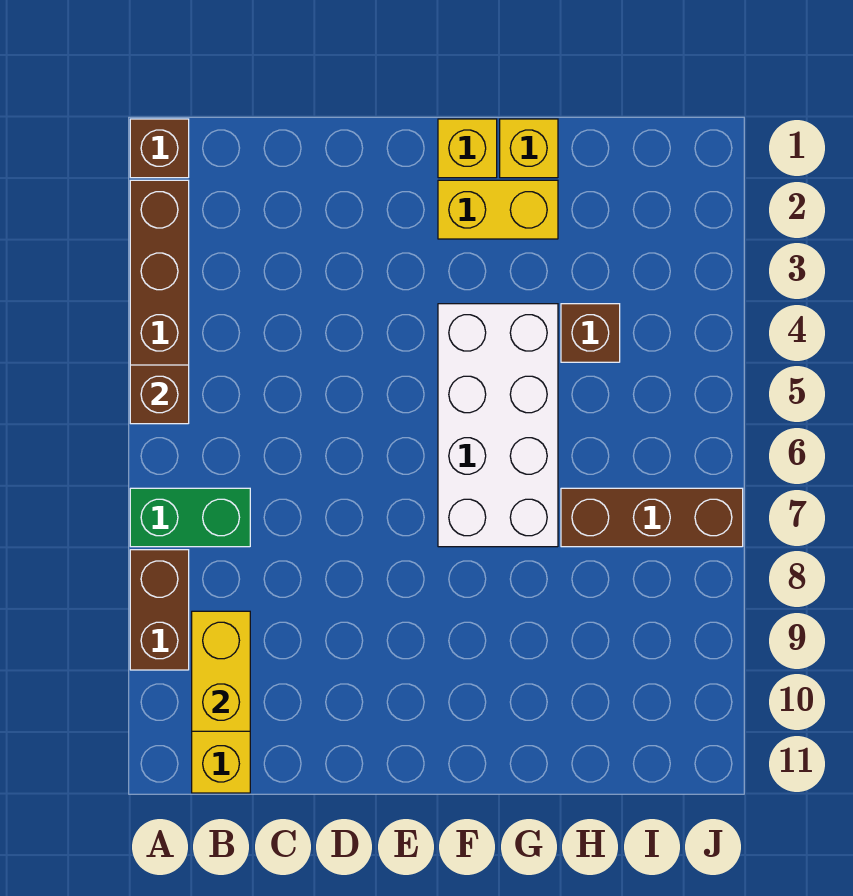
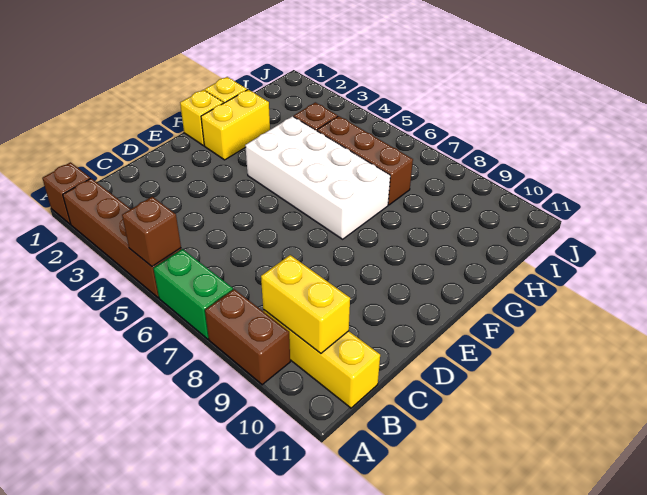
green brick A7:B7 level 1 -> green brick A6:A7 level 1
brown brick H7:J7 level 1 -> brown brick H5:H7 level 1

